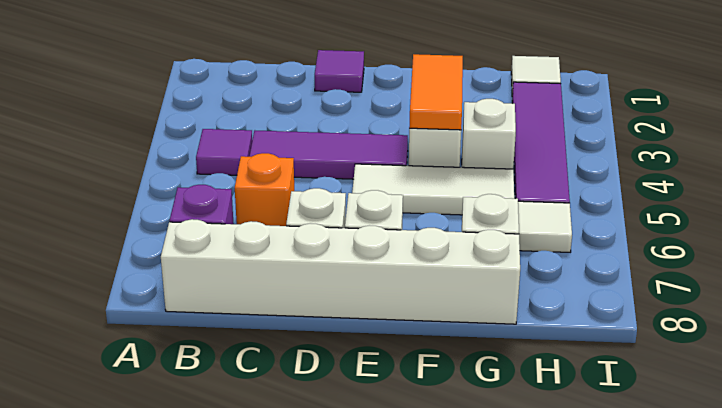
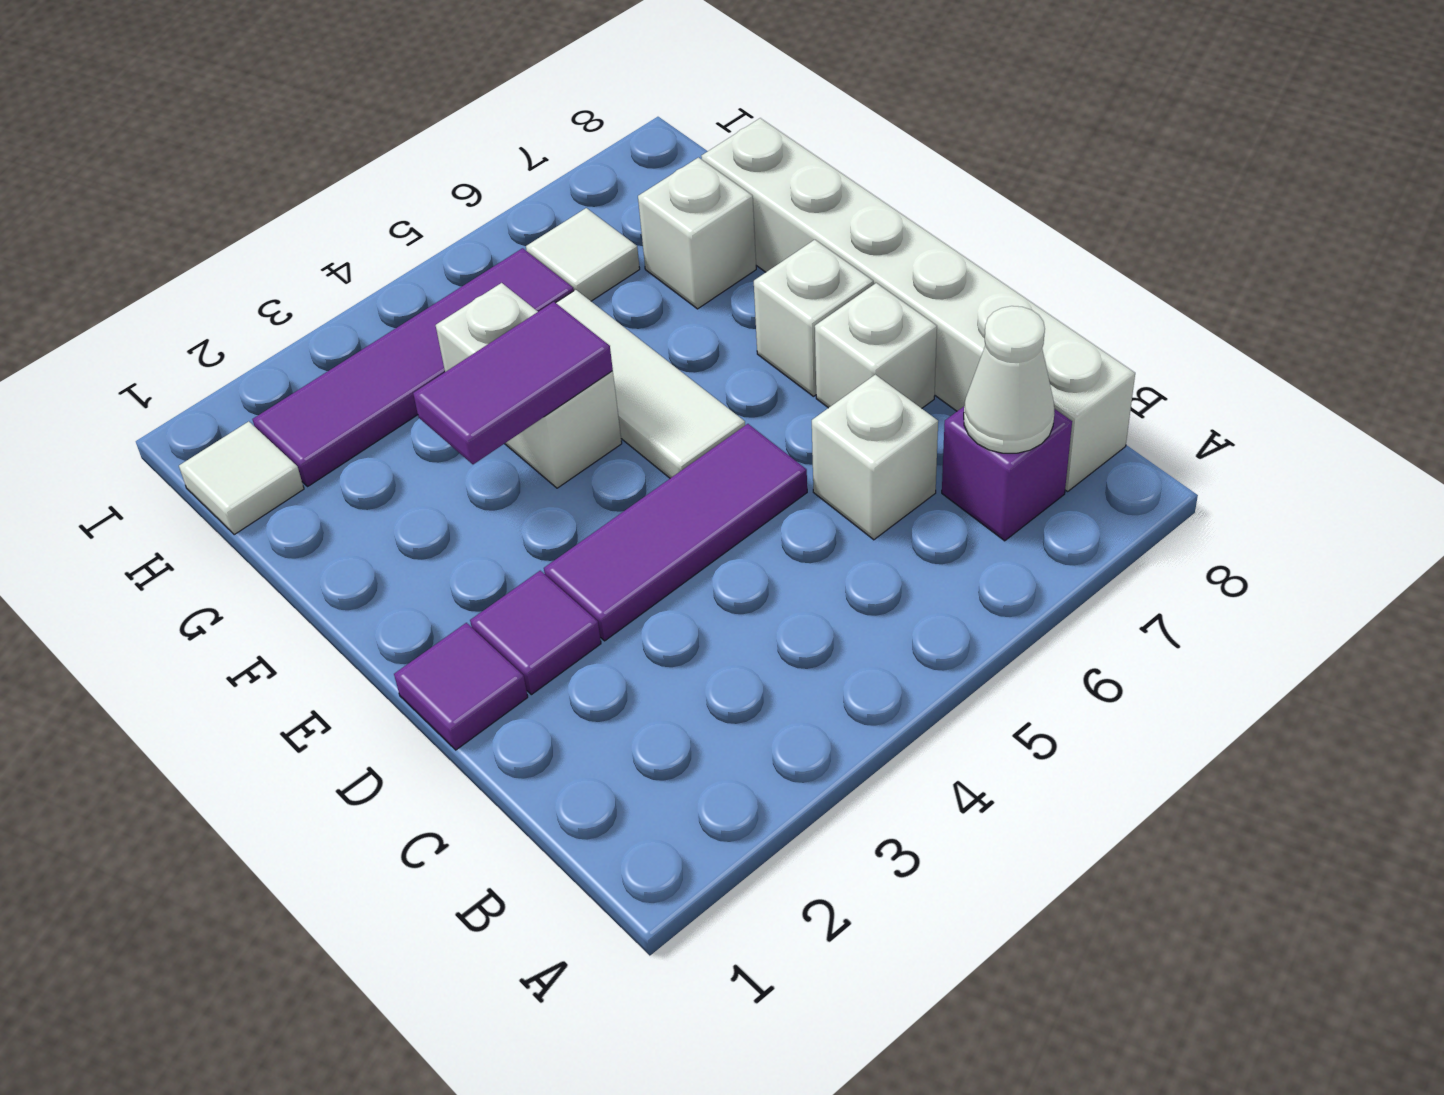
purple tile B4 level 1 -> purple tile D2 level 1
none -> white cone B7 level 2
purple tile C4:E4 level 1 -> purple tile D3:D5 level 1
orange brick C6 level 1 -> white brick C6 level 1
orange tile F3:F4 level 2 -> purple tile F3:F4 level 2

